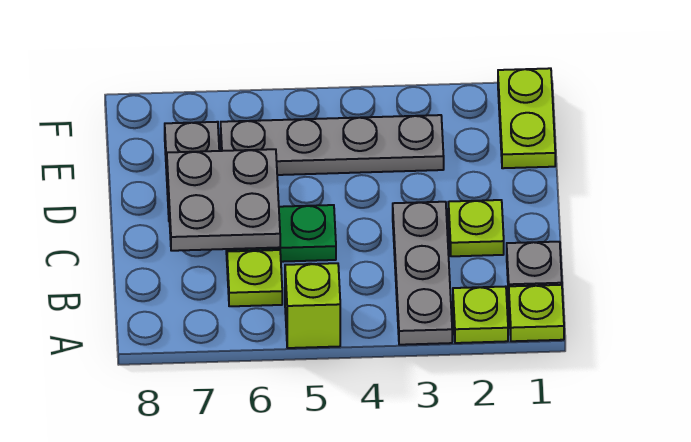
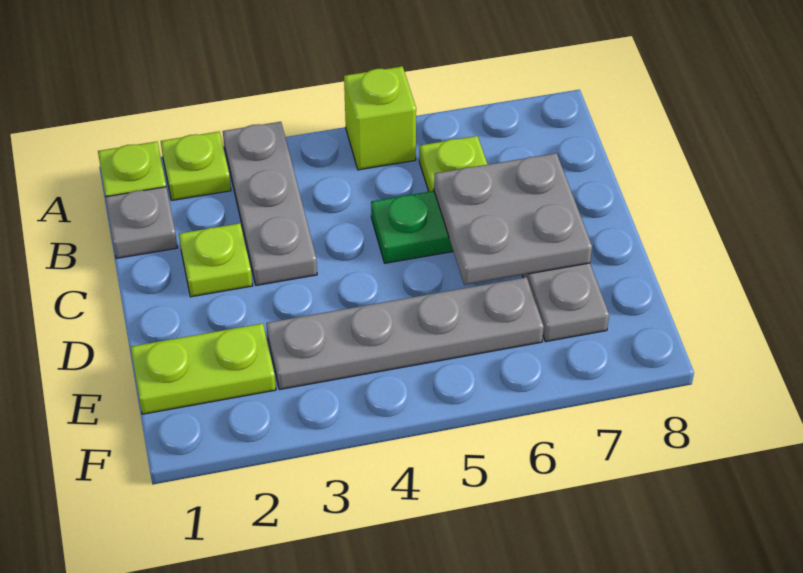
lime plate E1:F1 level 1 -> lime plate E1:E2 level 1

